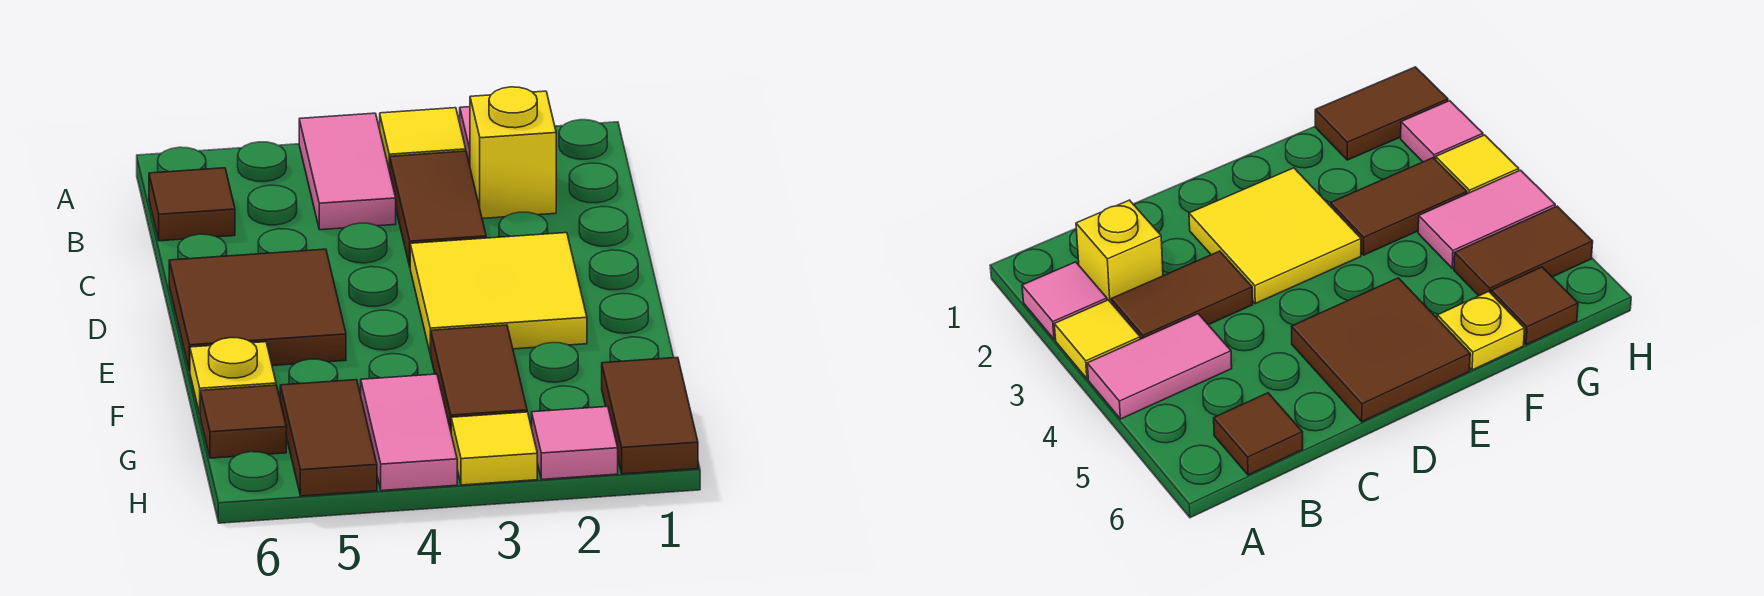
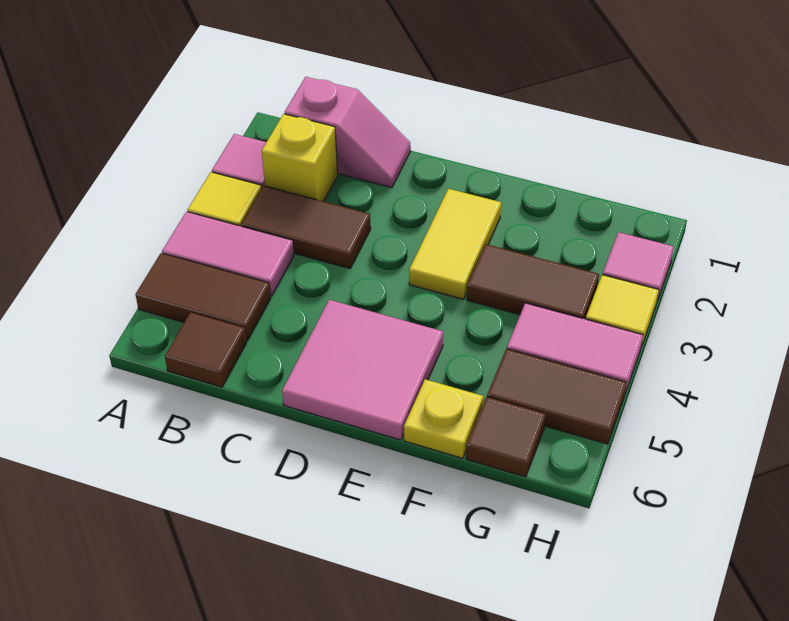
none -> pink slope B1:C1 level 1 top B
yellow tile D2:E3 level 1 -> yellow tile E2:E3 level 1
brown tile D5:E6 level 1 -> pink tile D5:E6 level 1
brown tile G1:H1 level 1 -> brown tile A5:B5 level 1

